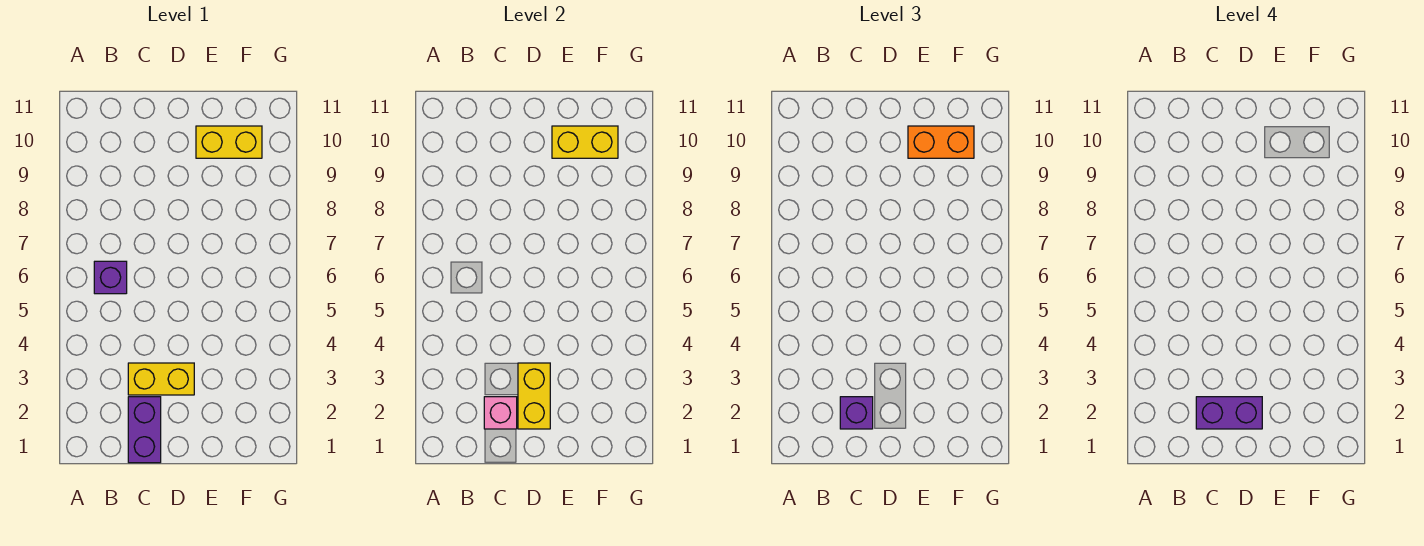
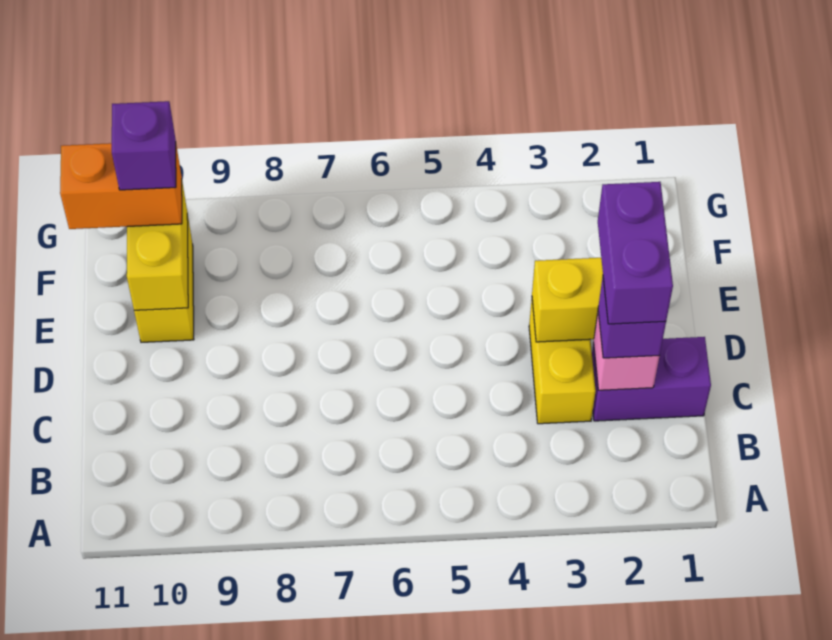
purple brick B6 level 1 -> purple brick F10 level 4
orange brick E10:F10 level 3 -> orange brick F10:F11 level 3

